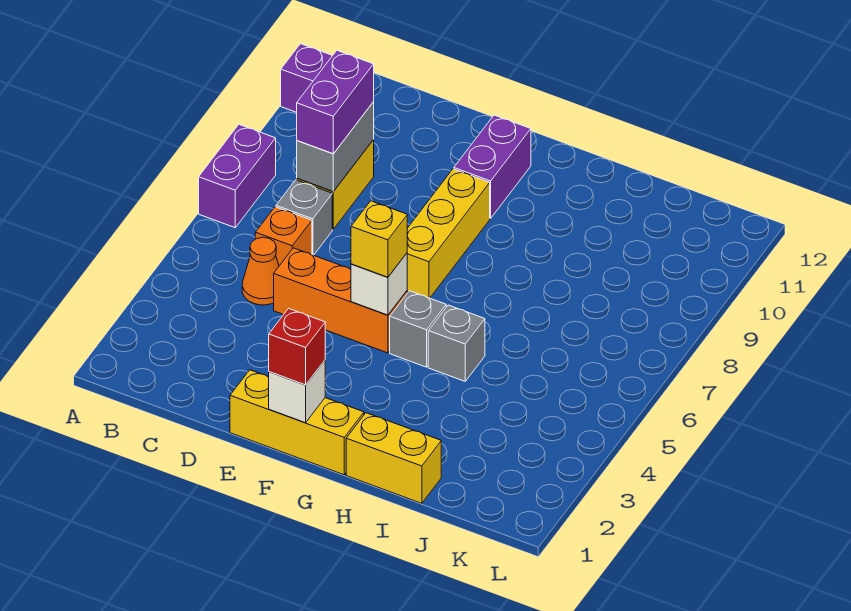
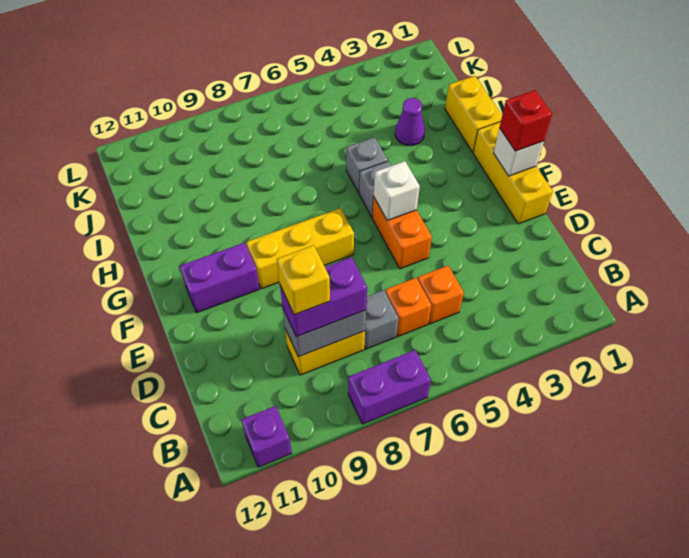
orange cone C5 level 1 -> orange brick C5 level 1
orange brick D5:F5 level 1 -> orange brick E5:F5 level 1
yellow brick F5 level 3 -> yellow brick C9 level 4
none -> purple cone I3 level 1

